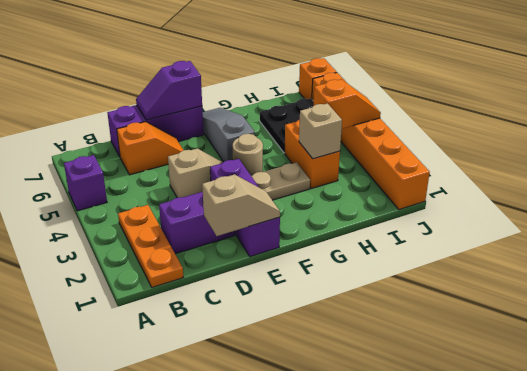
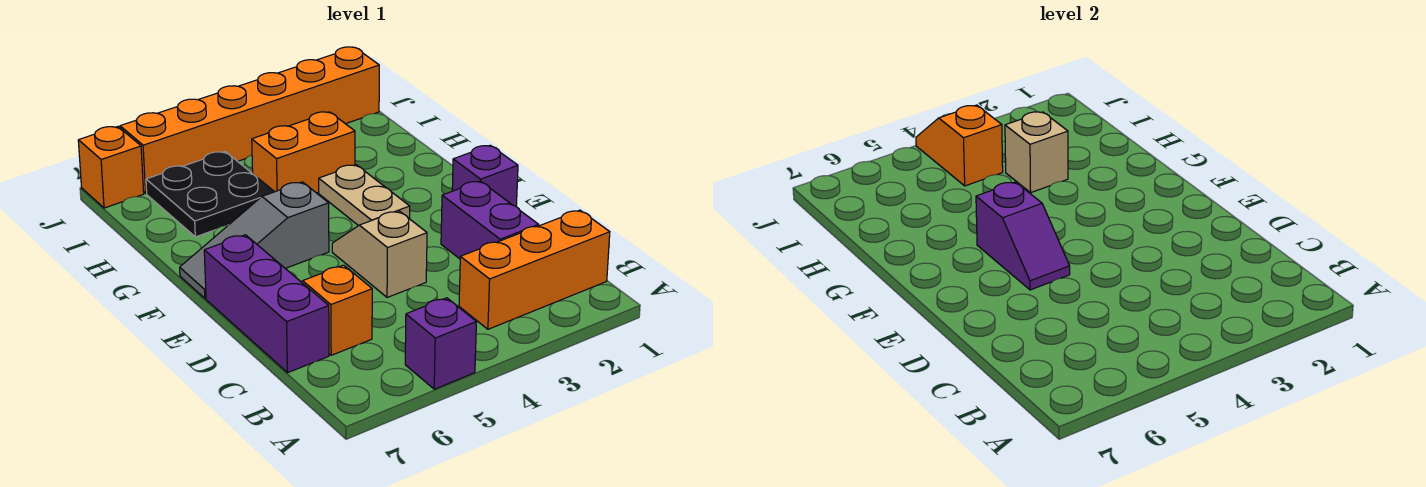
orange plate B1:B3 level 1 -> orange brick B1:B3 level 1
tan slope D1:E1 level 2 top D -> none
purple slope D7:E7 level 2 top E -> purple slope E5:F5 level 2 top F
purple brick E1:E3 level 1 -> purple brick E1 level 1
tan round brick F4 level 1 -> none

